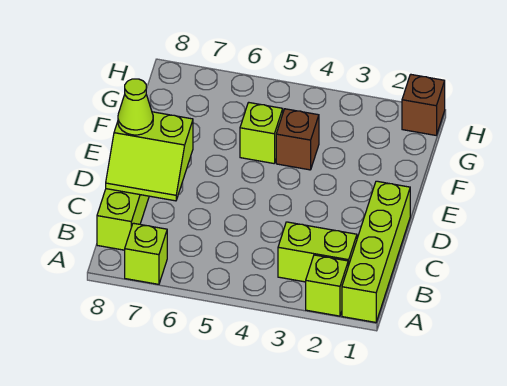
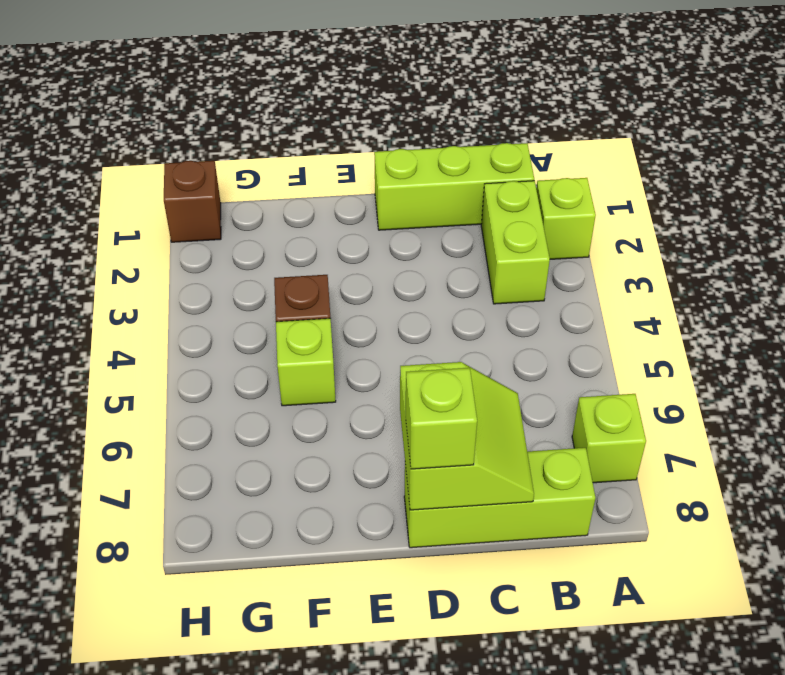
lime brick A1:D1 level 1 -> lime brick B1:D1 level 1
lime cone D8 level 3 -> lime brick D8 level 3

